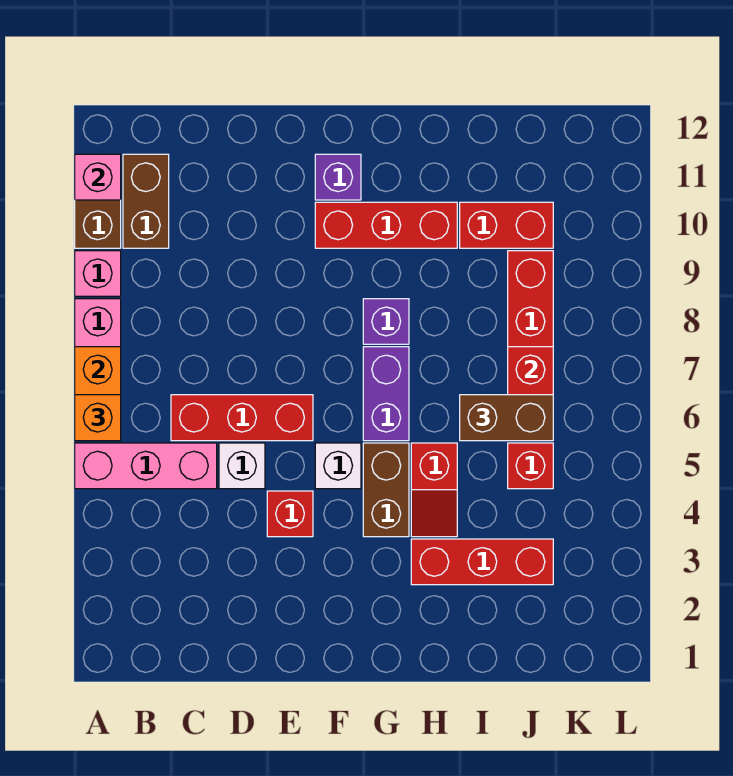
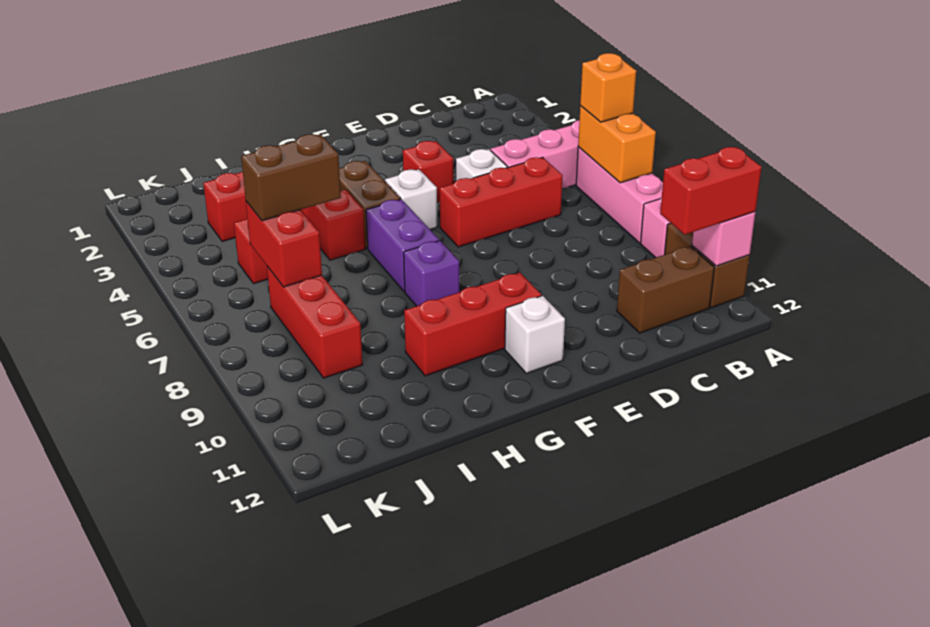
brown brick B10:B11 level 1 -> brown brick B11:C11 level 1
purple brick F11 level 1 -> white brick F11 level 1
red brick I10:J10 level 1 -> red brick A11:B11 level 3

